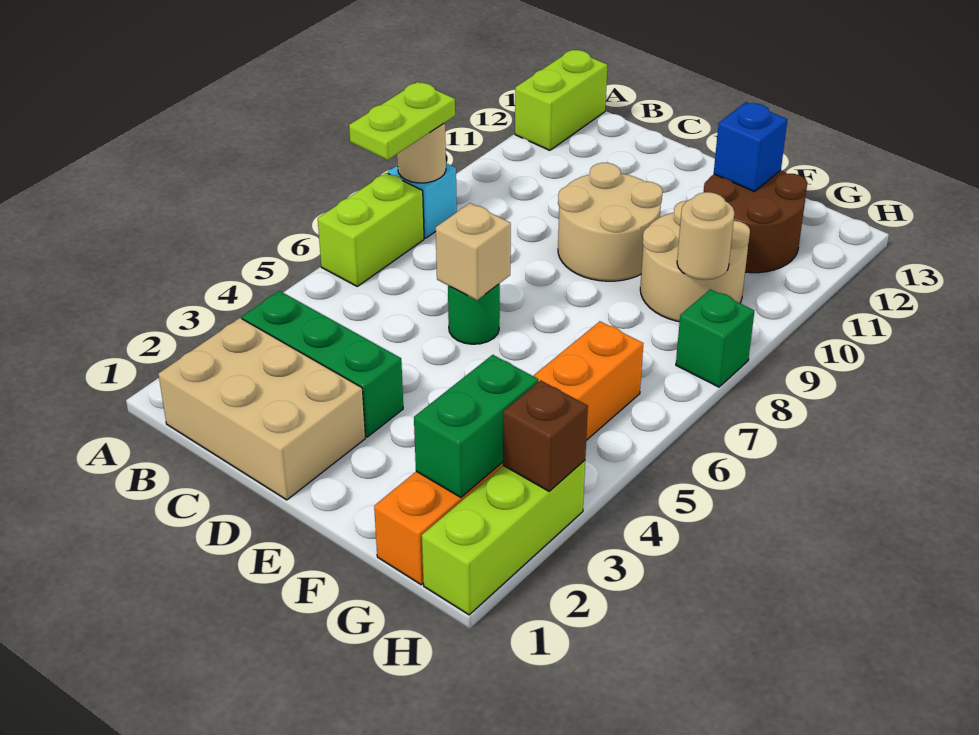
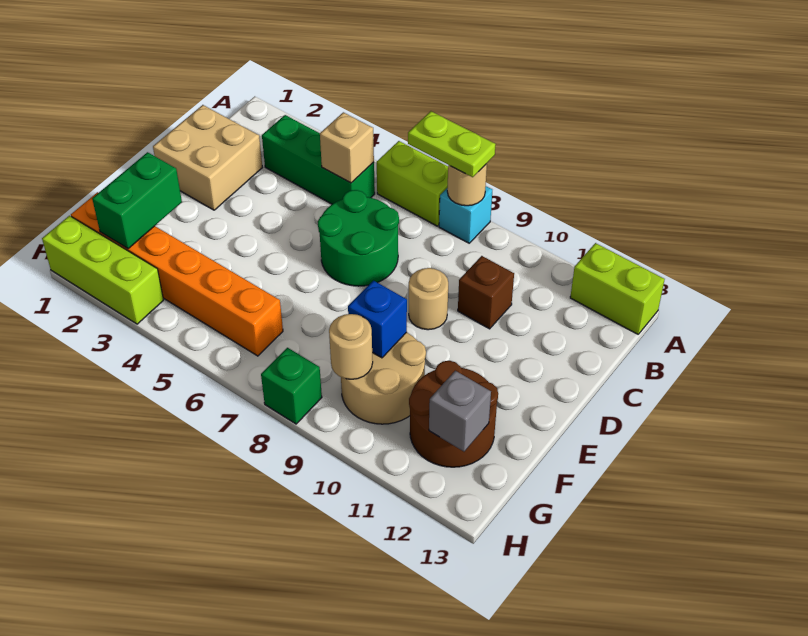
tan brick B1:D2 level 1 -> tan brick C1:D2 level 1
green brick B3:D3 level 1 -> green brick B3:B5 level 1
green round brick D6 level 1 -> green round brick C6:D7 level 1
tan brick D6 level 2 -> tan brick B5 level 2
tan round brick D9:E10 level 1 -> tan round brick D9 level 1
blue brick F12 level 2 -> blue brick F9 level 2
green brick G2:G3 level 2 -> green brick F2:G2 level 2
none -> grey brick G12 level 2
brown brick H3 level 2 -> brown brick C10 level 1

